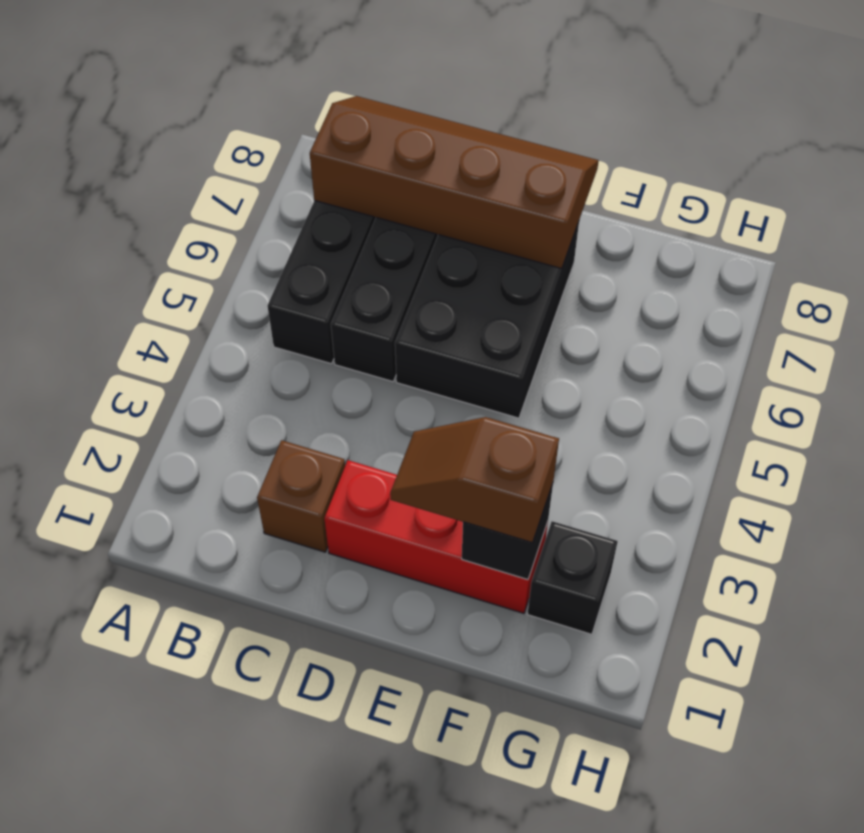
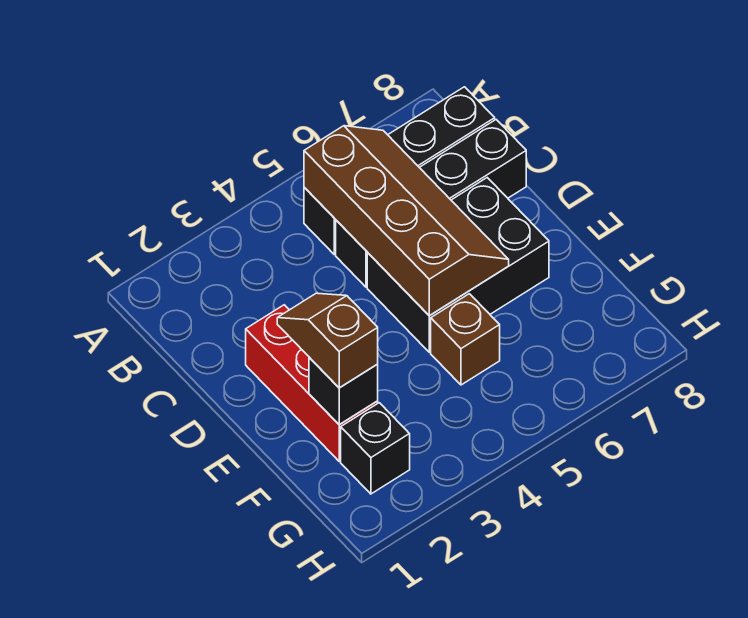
brown slope B7:E8 level 2 top 7 -> brown slope B5:E6 level 2 top 5
brown brick C2 level 1 -> brown brick F5 level 1

